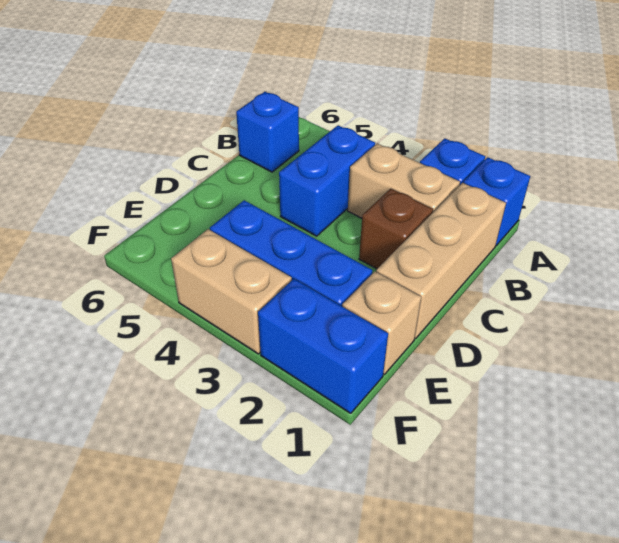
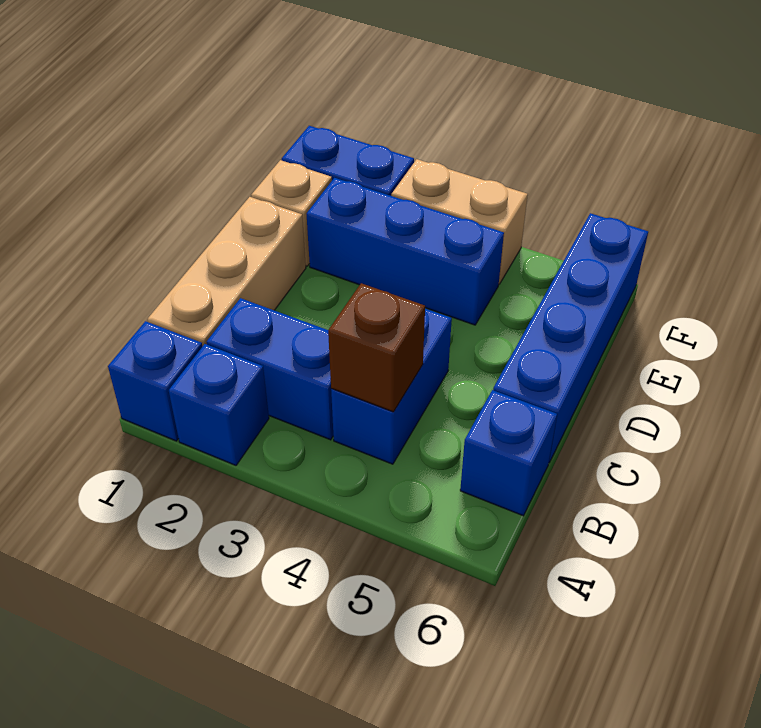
tan brick B2:B3 level 1 -> blue brick B2:B3 level 1
brown brick C2 level 1 -> brown brick B4 level 2
none -> blue brick C6:F6 level 1

